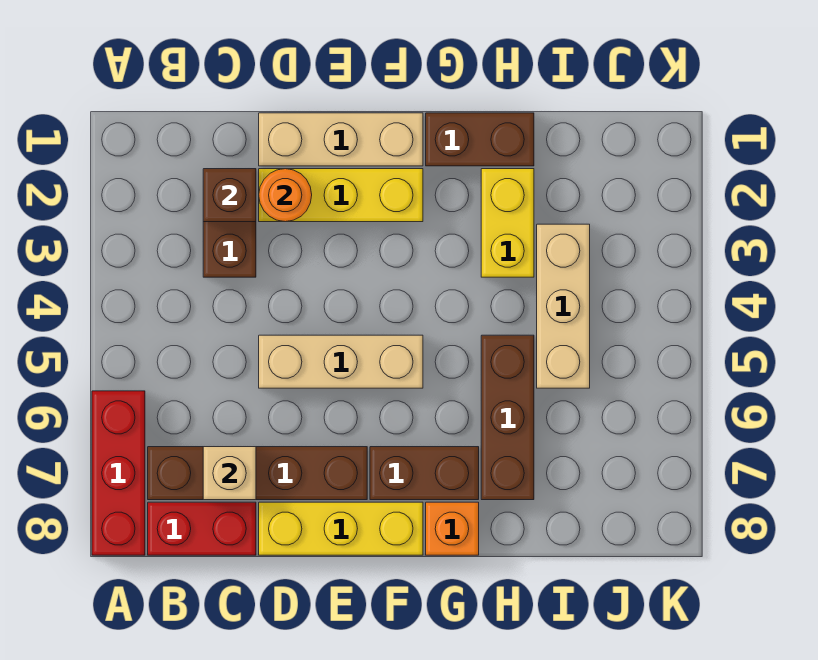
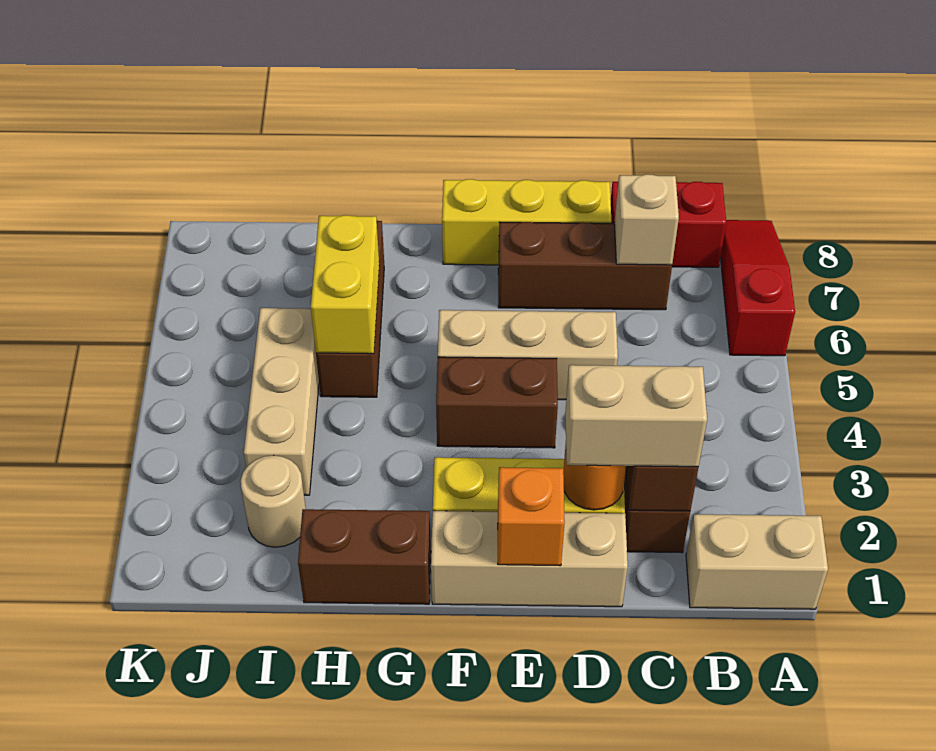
none -> tan brick A1:B1 level 1
red brick A6:A8 level 1 -> red slope A6:A8 level 1 top 6
brown brick B7:E7 level 1 -> brown brick C7:E7 level 1
none -> tan brick C2:D2 level 3
brown brick F7:G7 level 1 -> brown brick E4:F4 level 1
orange brick G8 level 1 -> orange brick E1 level 2
yellow brick H2:H3 level 1 -> yellow brick H5:H6 level 2
none -> tan round brick I2 level 1

